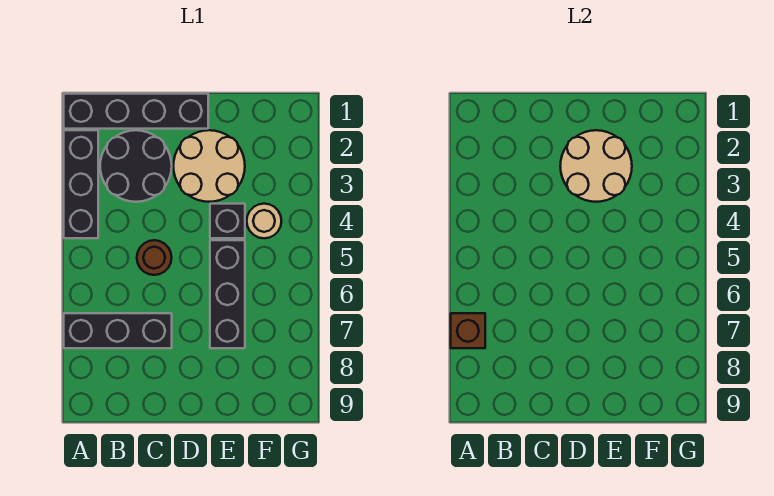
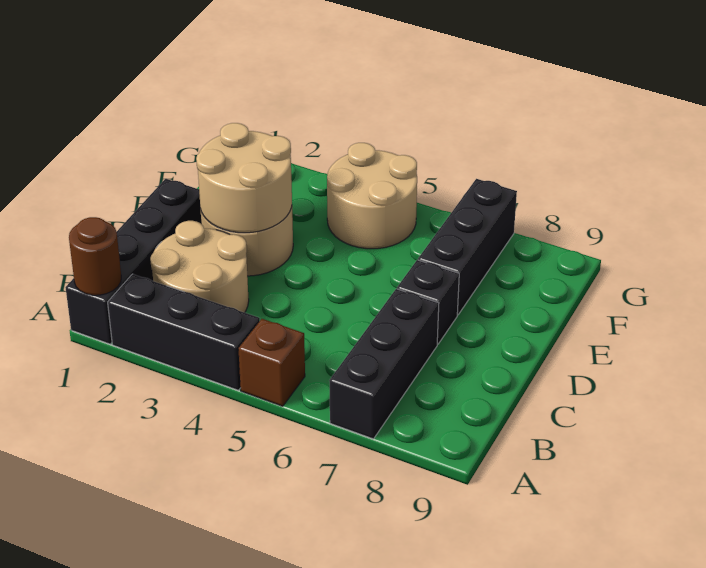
brown brick A7 level 2 -> brown brick A5 level 1
black round brick B2:C3 level 1 -> tan round brick B2:C3 level 1
brown round brick C5 level 1 -> brown round brick A1 level 2
black brick E4 level 1 -> black brick D7 level 1
black brick E5:E7 level 1 -> black brick E7:G7 level 1
tan round brick F4 level 1 -> tan round brick F4:G5 level 1

